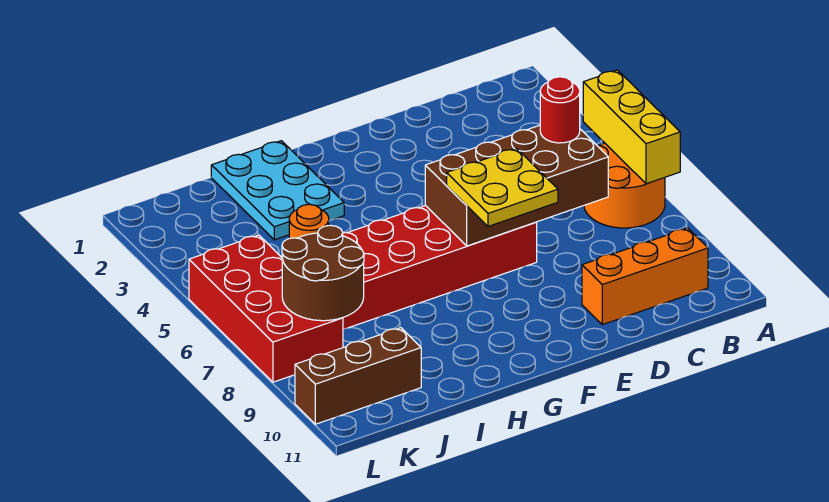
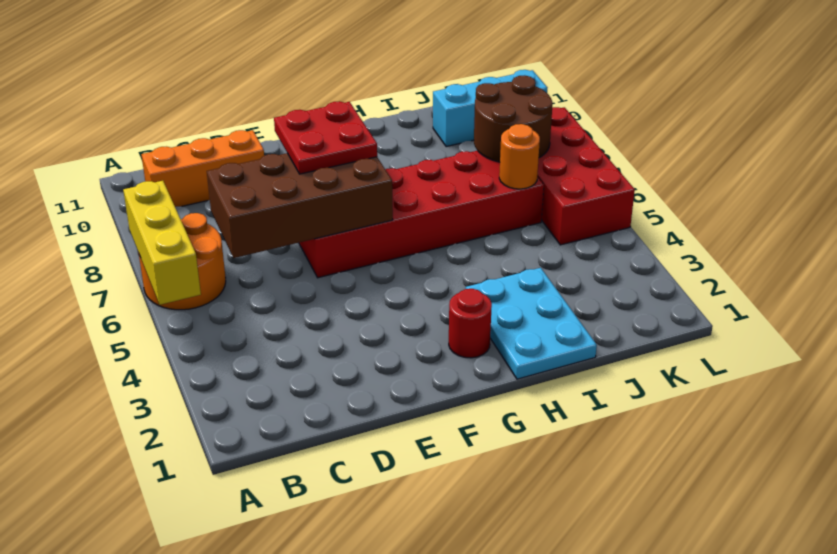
red round brick C6 level 3 -> red round brick G2 level 1
yellow plate E7:F8 level 3 -> red plate E7:F8 level 3
brown brick J10:L10 level 1 -> cyan brick J10:L10 level 1

